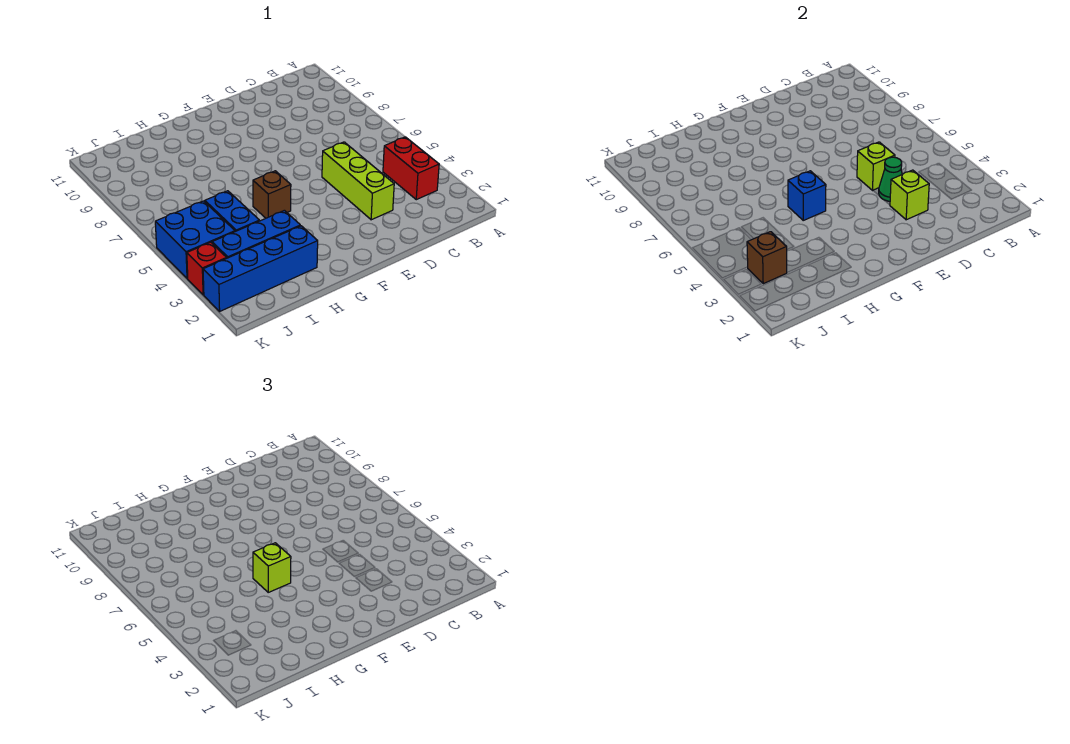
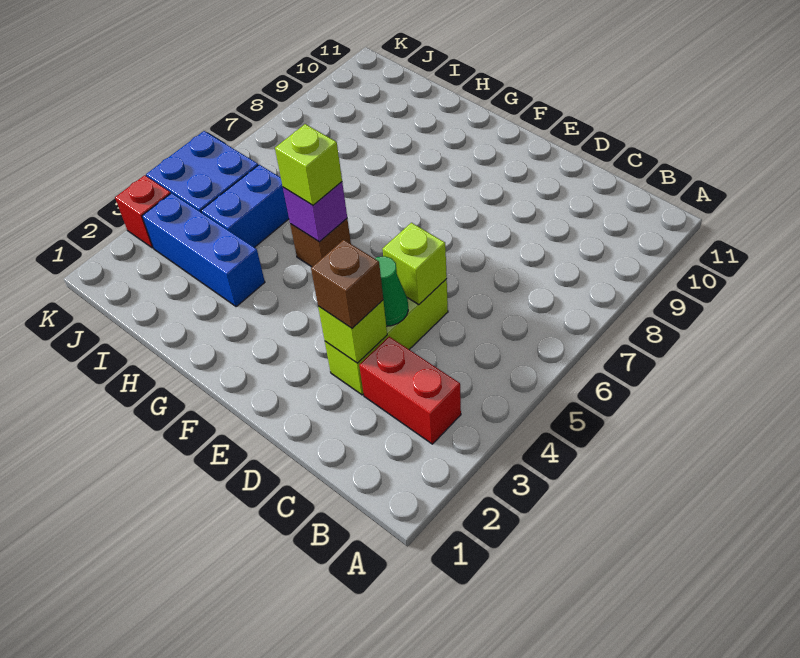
red brick B3:B4 level 1 -> red brick B3:C3 level 1
blue brick G5 level 2 -> purple brick G5 level 2
blue brick H2:K2 level 1 -> none
brown brick J3 level 2 -> brown brick D3 level 3

